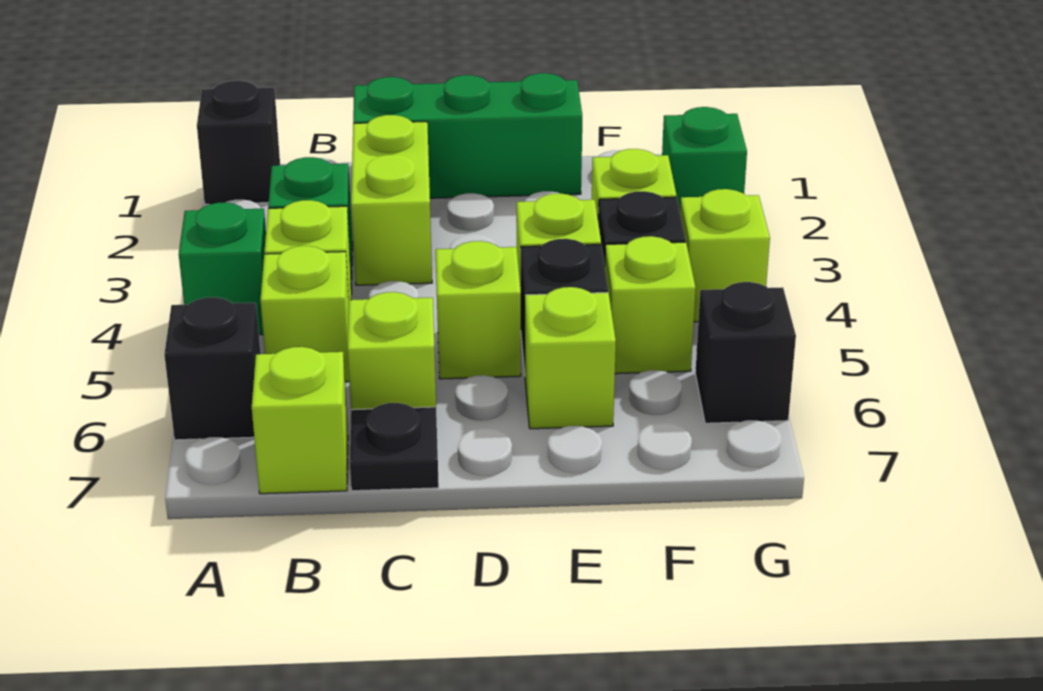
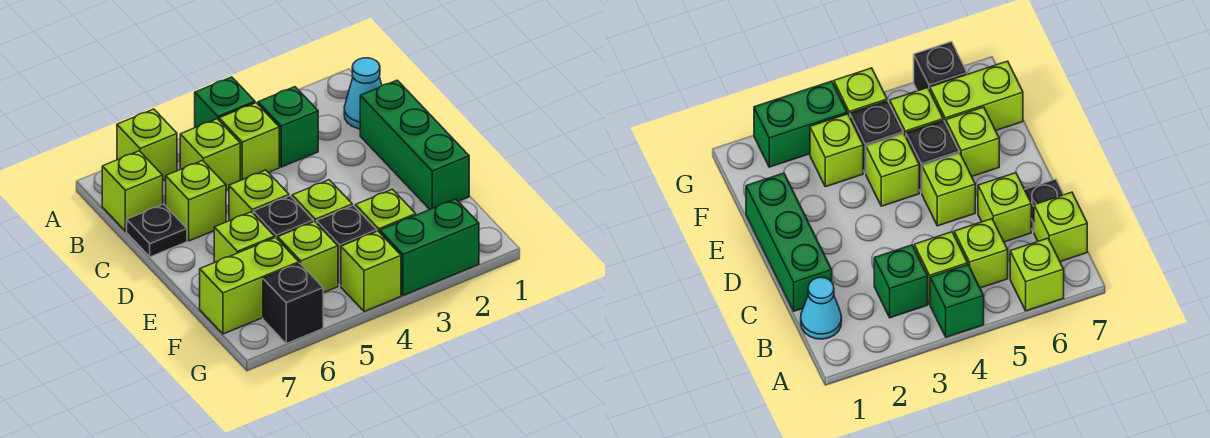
black brick A1 level 1 -> none
black brick A6 level 1 -> lime brick A6 level 1
none -> cyan cone B1 level 1
lime brick C2:C3 level 1 -> lime brick F6:F7 level 1
green brick G2 level 1 -> green brick G2:G3 level 1

